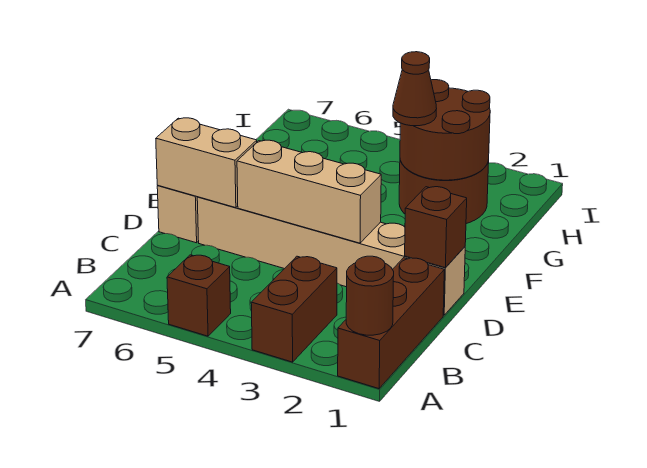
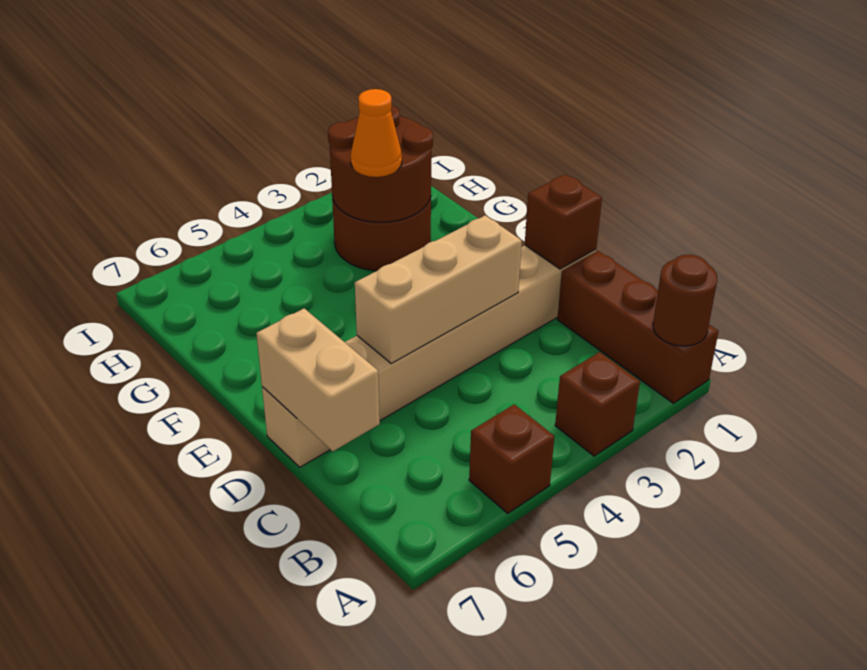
brown brick A3:B3 level 1 -> brown brick A3 level 1
tan brick D6:D7 level 2 -> tan brick C7:D7 level 2
brown cone G3 level 3 -> orange cone G3 level 3

